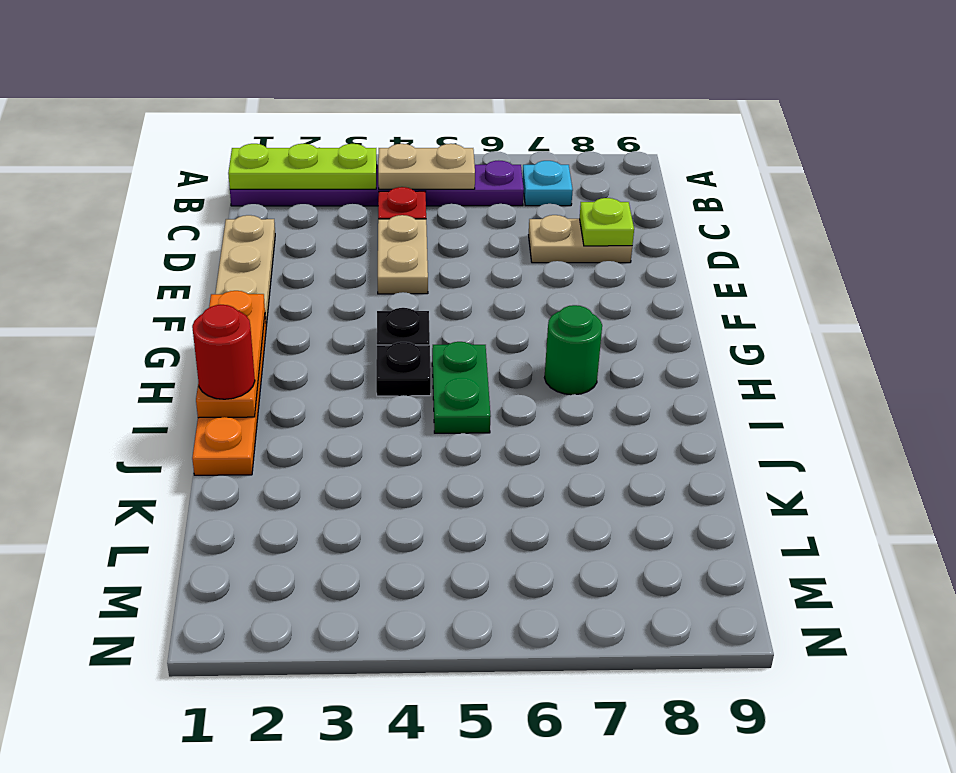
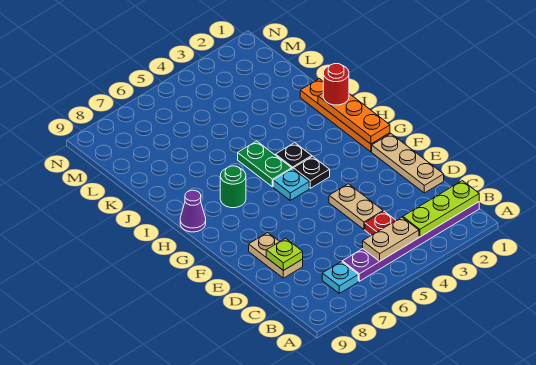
tan plate D7:D8 level 1 -> tan plate D8:E8 level 1
none -> cyan plate G5 level 1
none -> purple cone H9 level 1

